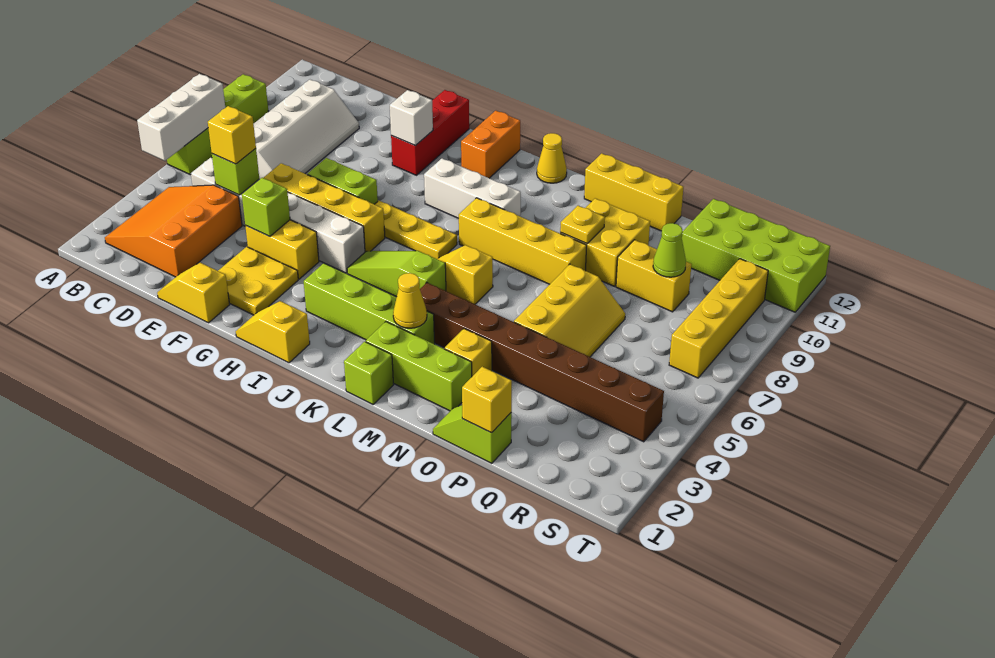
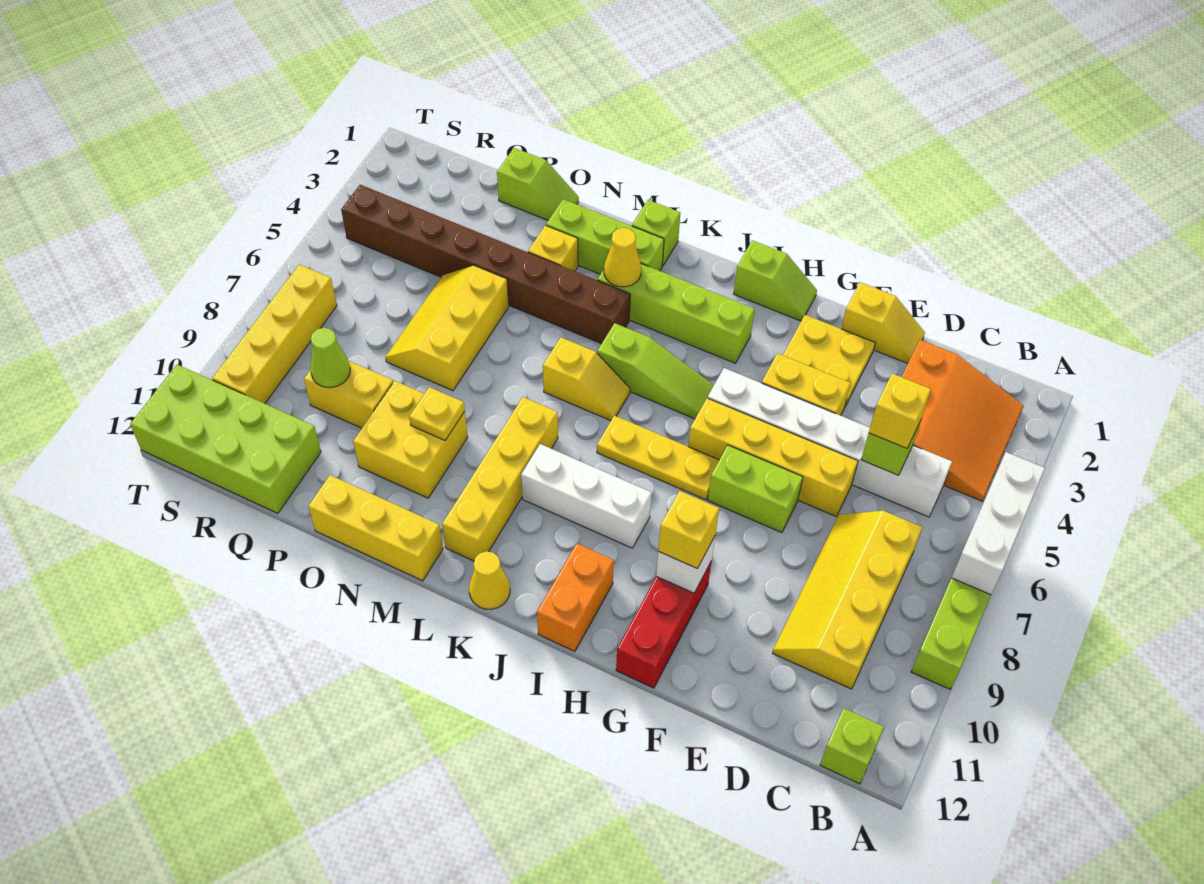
white slope C7:D10 level 1 top C -> yellow slope C7:D10 level 1 top C
lime brick F4 level 2 -> lime brick B12 level 1
yellow slope H1:I1 level 1 top I -> lime slope H1:I1 level 1 top I
yellow brick K8:N8 level 1 -> yellow brick L8:L11 level 1
yellow brick P1 level 2 -> yellow brick G10 level 3

